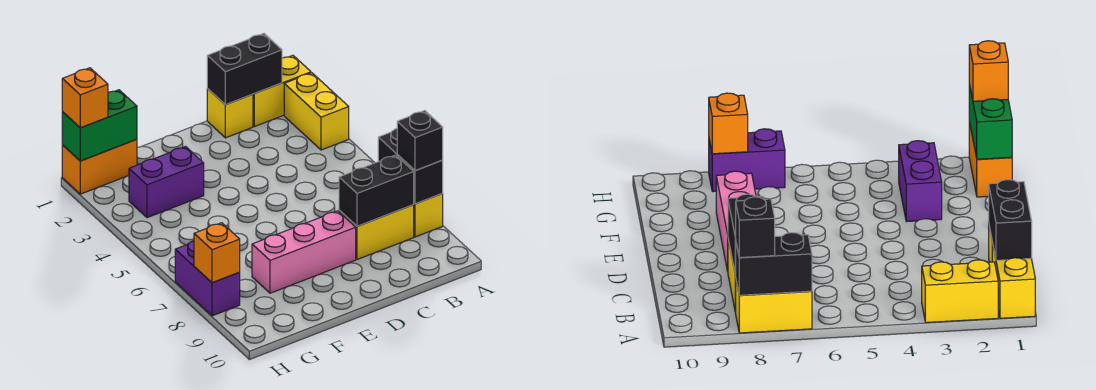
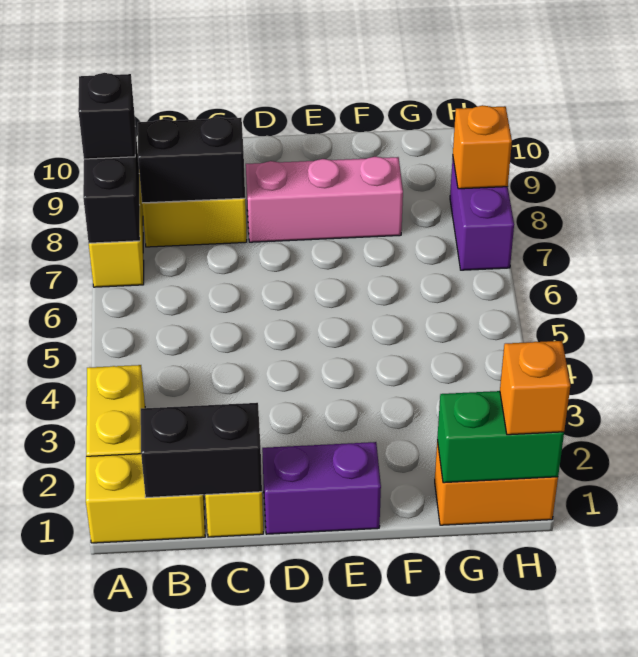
purple brick F3:G3 level 1 -> purple brick D1:E1 level 1

